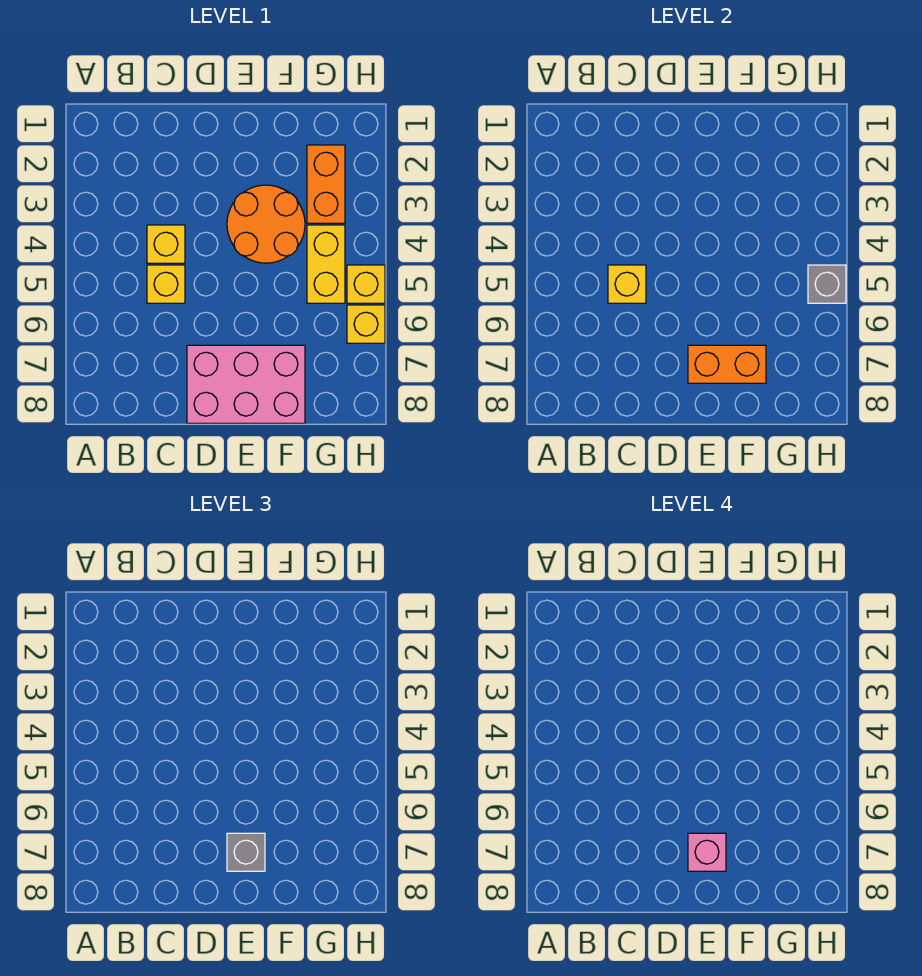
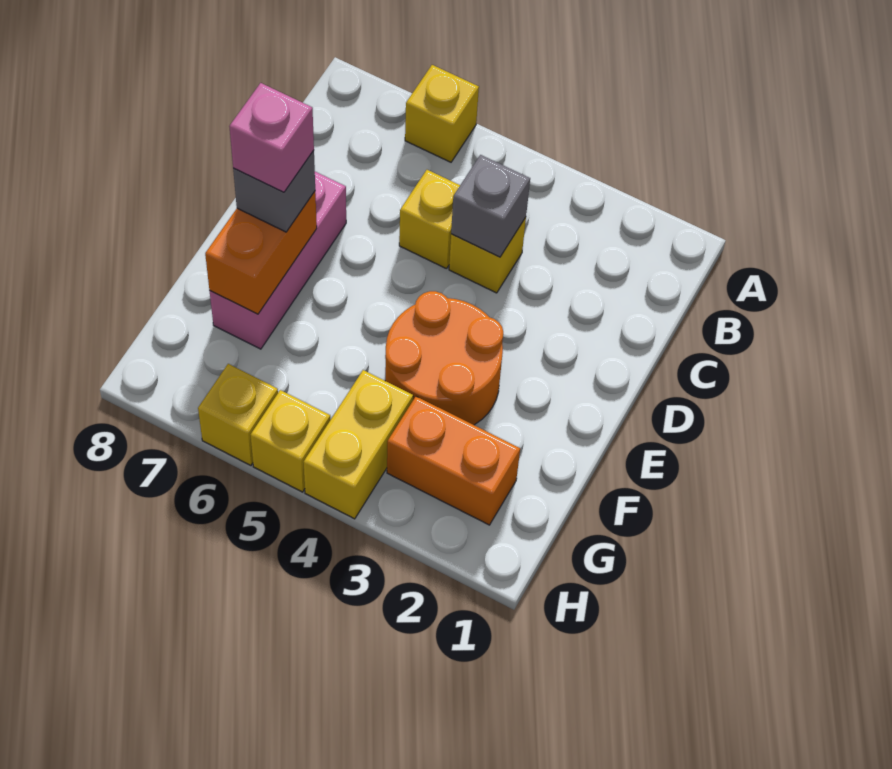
yellow brick C5 level 2 -> yellow brick A6 level 1
pink brick D7:F8 level 1 -> pink brick D7:F7 level 1
yellow brick G4:G5 level 1 -> yellow brick G4:H4 level 1
grey brick H5 level 2 -> grey brick C4 level 2

